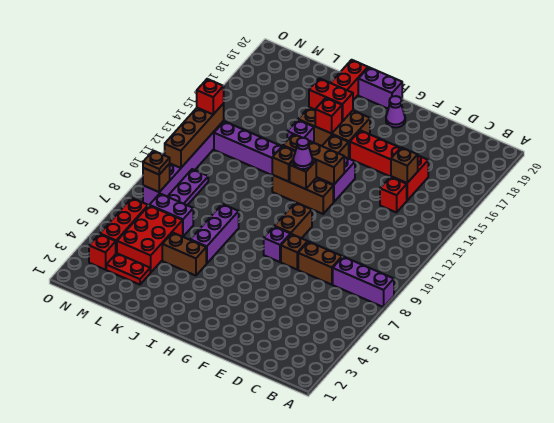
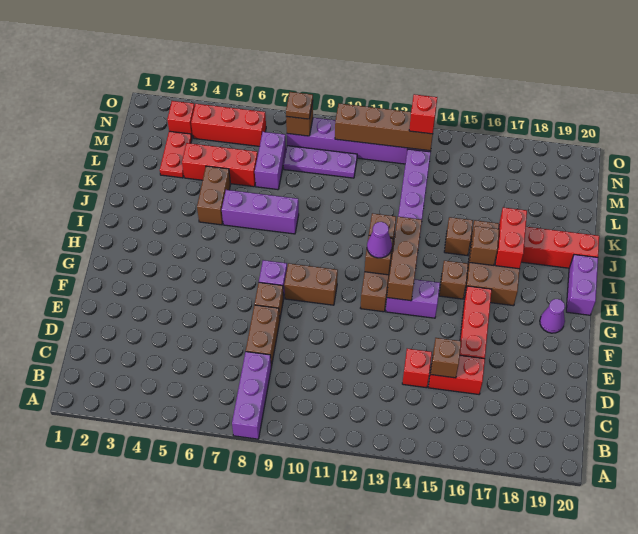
red brick I16 level 2 -> brown brick I16 level 2
purple brick J15 level 1 -> brown brick J15 level 1
red brick L4:M6 level 1 -> red brick L4:L6 level 1

